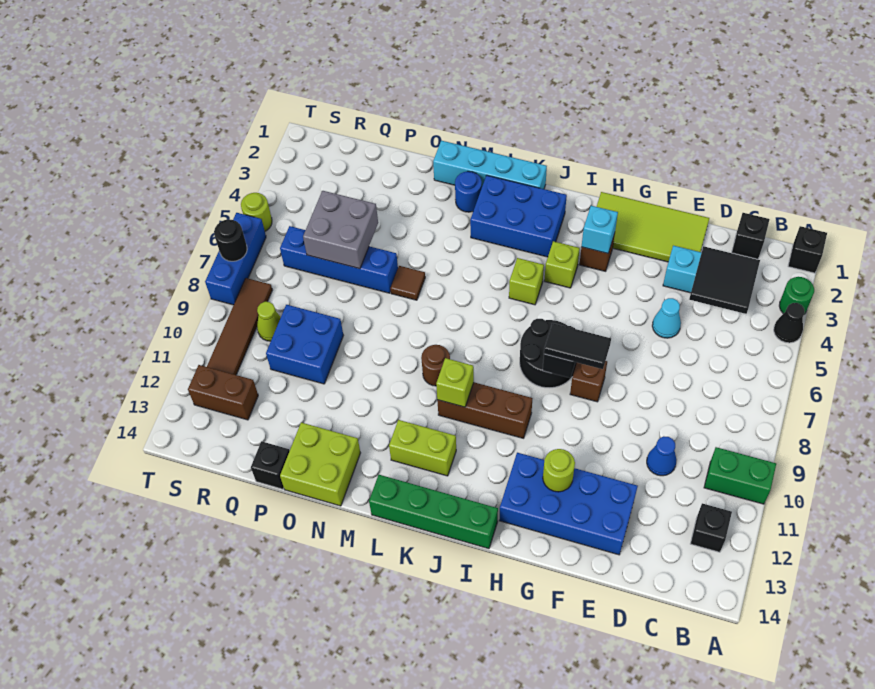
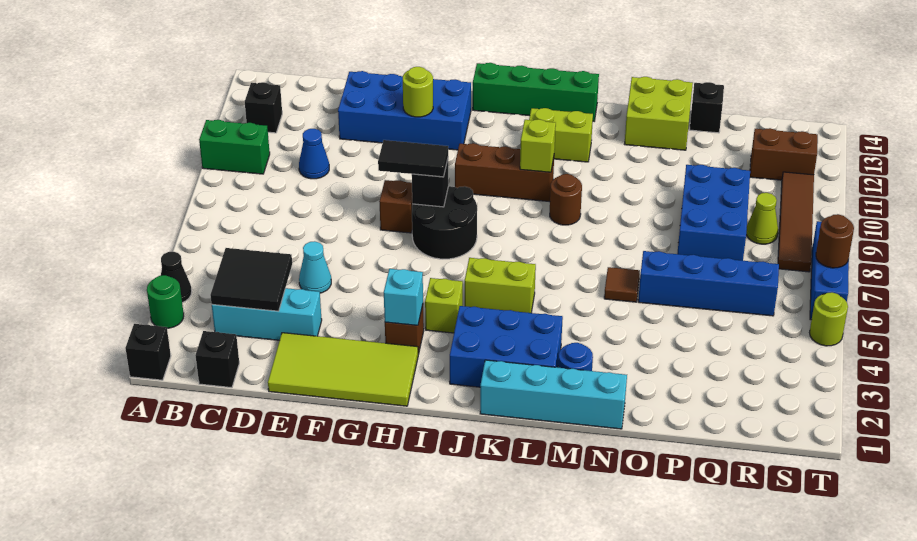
lime brick J5 level 1 -> lime brick J5:K5 level 1
grey brick P5:Q6 level 2 -> none
blue brick P9:Q10 level 1 -> blue brick P8:Q10 level 1
black round brick T7 level 2 -> brown round brick T7 level 2

